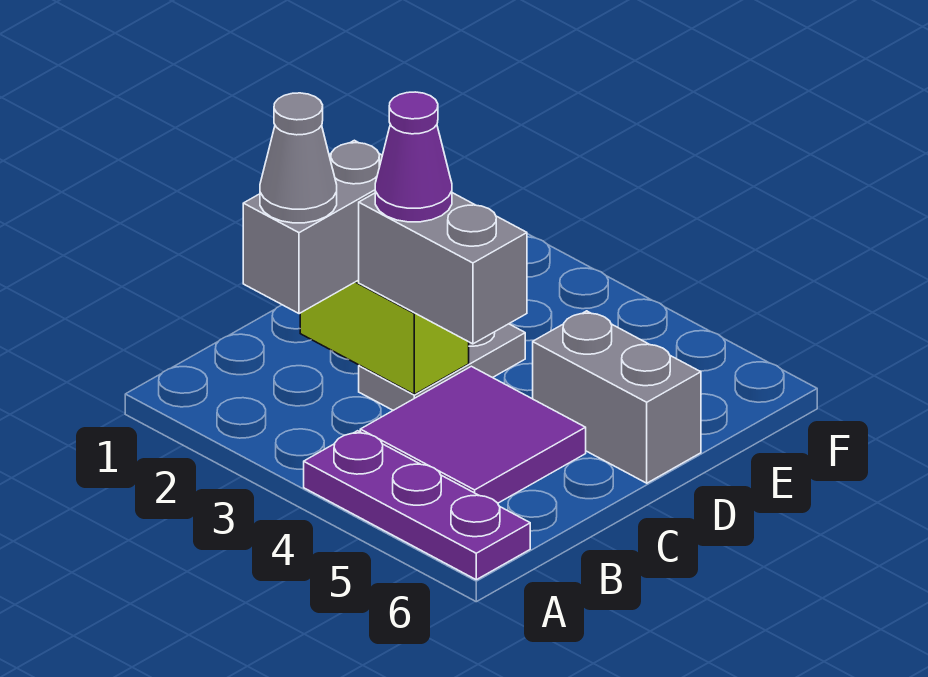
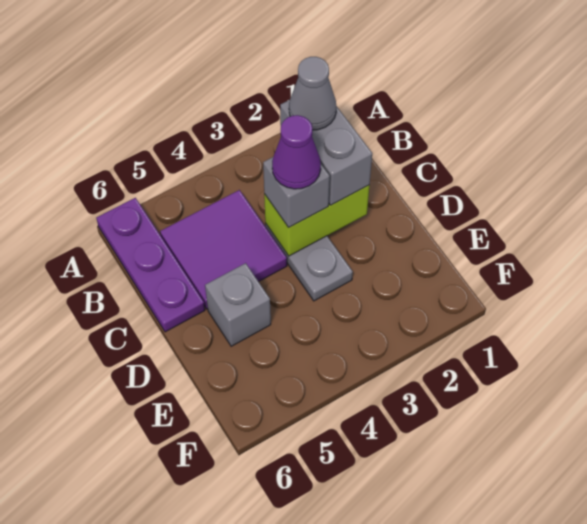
purple plate A4:A6 level 1 -> purple plate A6:C6 level 1
grey brick C3:C4 level 3 -> grey brick C3 level 3
grey brick D5:D6 level 1 -> grey brick D5 level 1

